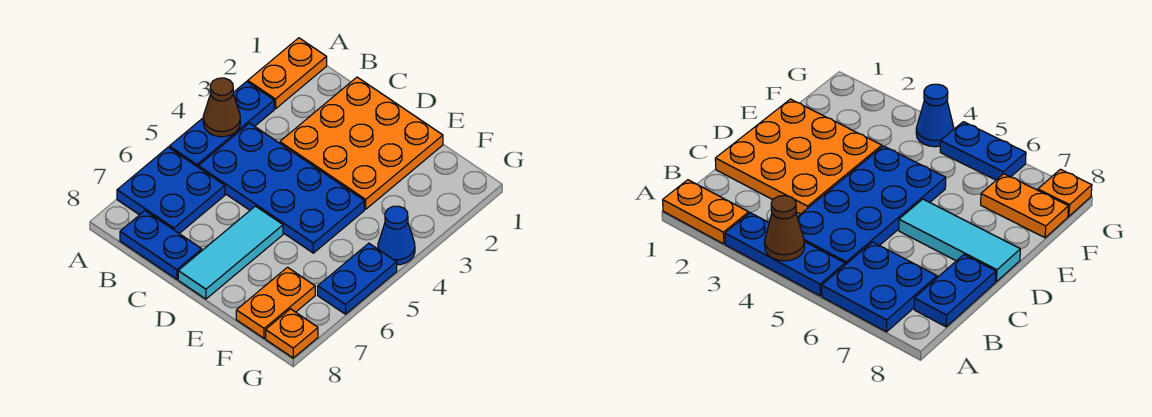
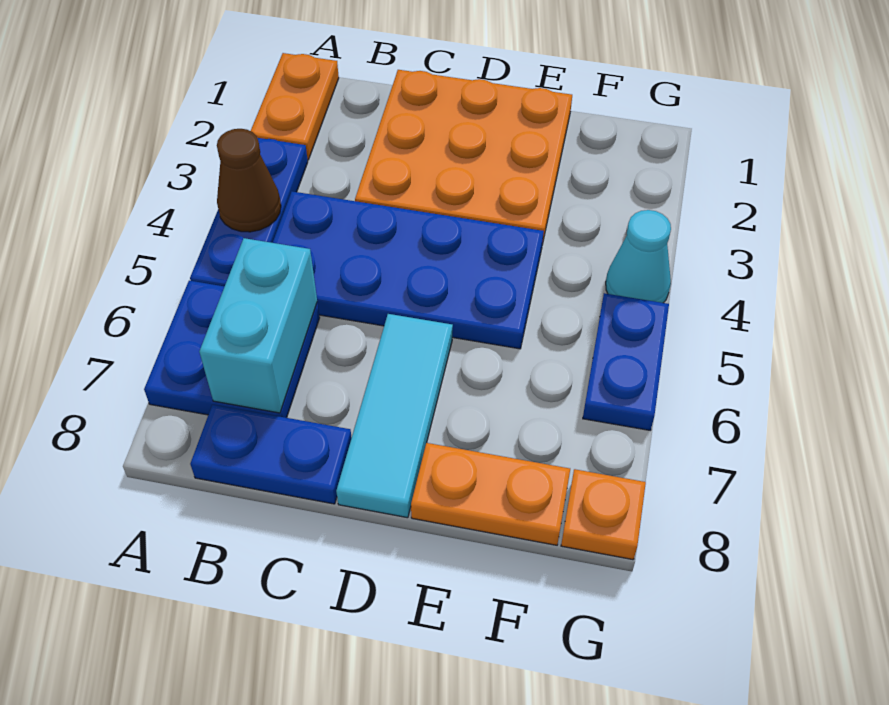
none -> cyan brick B6:B7 level 2
orange plate F7:F8 level 1 -> orange plate E8:F8 level 1
blue cone G4 level 1 -> cyan cone G4 level 1

